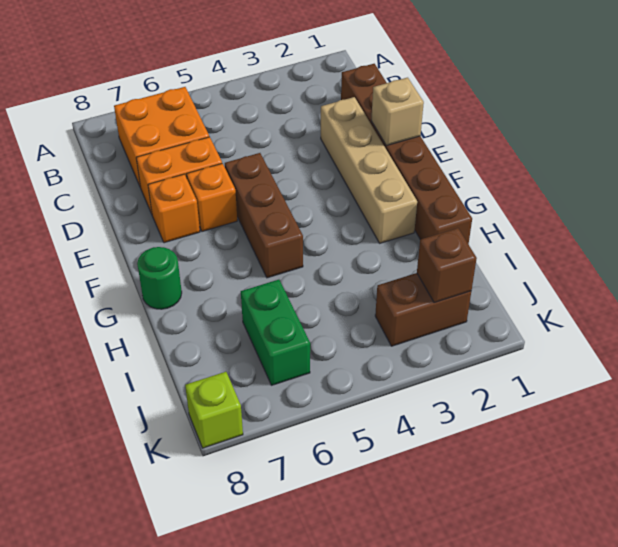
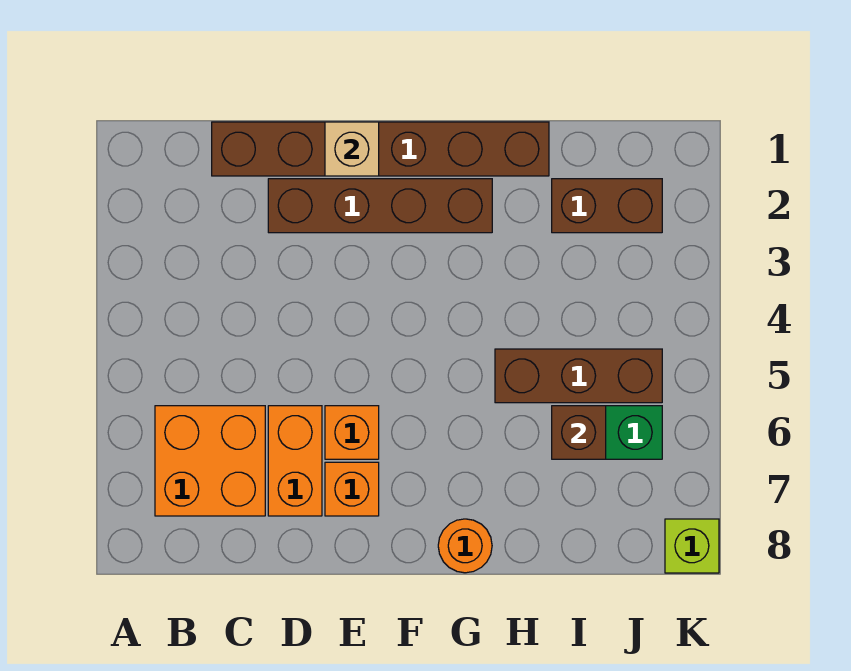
tan brick D2:G2 level 1 -> brown brick D2:G2 level 1
brown brick E5:G5 level 1 -> brown brick H5:J5 level 1
green round brick G8 level 1 -> orange round brick G8 level 1
brown brick J2:J3 level 1 -> brown brick I2:J2 level 1
brown brick J2 level 2 -> brown brick I6 level 2

